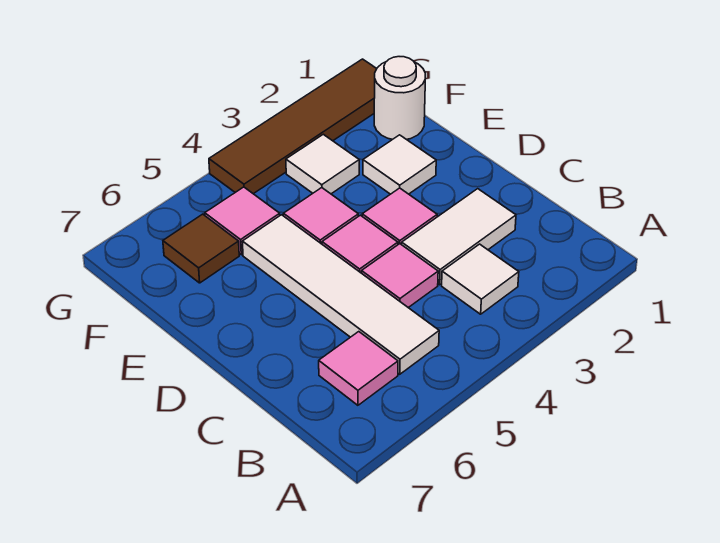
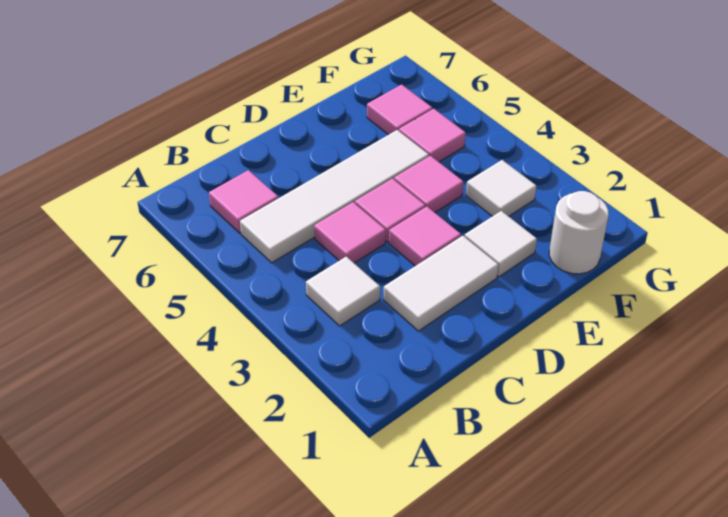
white tile C2:C3 level 1 -> white tile C2:D2 level 1
brown tile F6 level 1 -> pink tile F6 level 1
brown tile G1:G4 level 1 -> none

